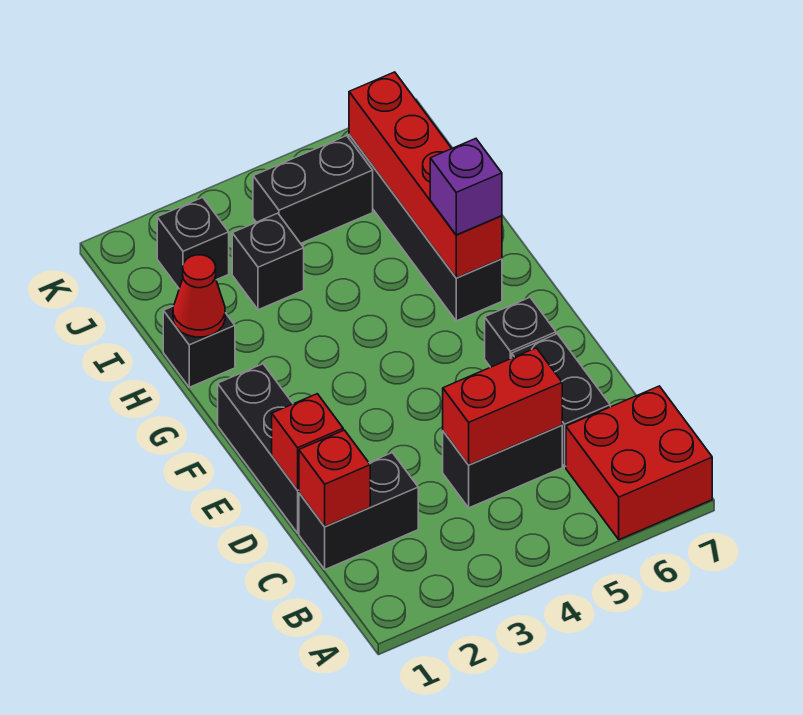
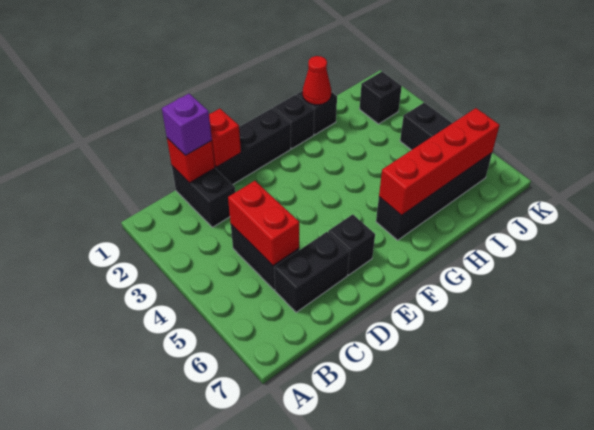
red brick A6:B7 level 1 -> none
purple brick G6 level 3 -> purple brick C1 level 3
black brick I3 level 1 -> black brick G1 level 1

